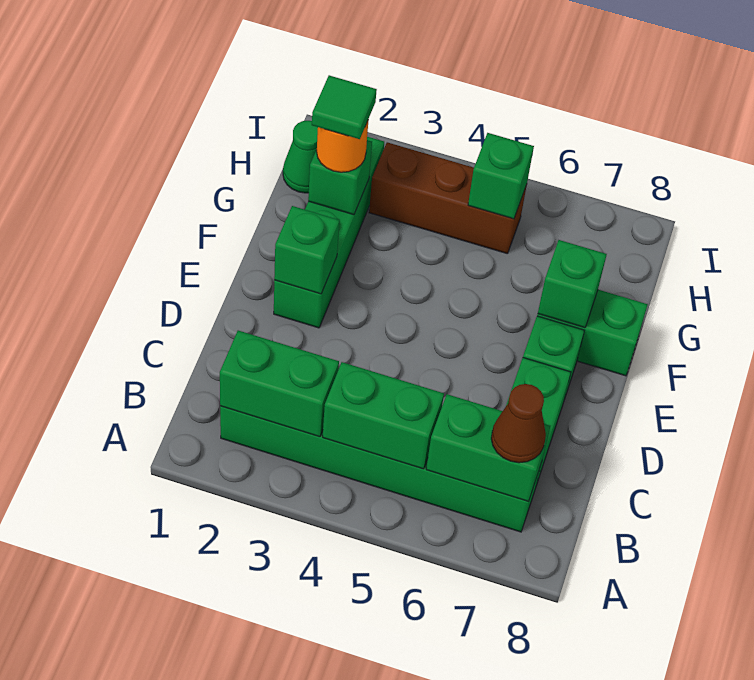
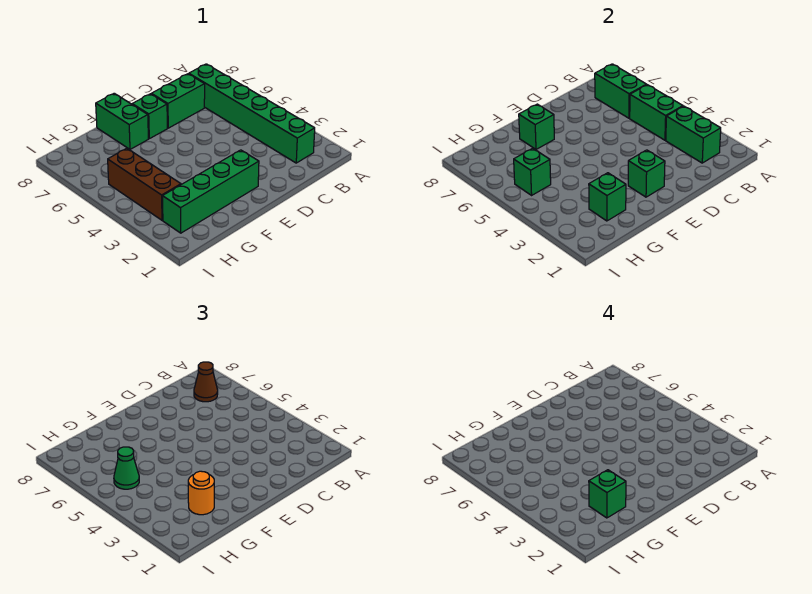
green tile G2 level 4 -> green brick G2 level 4
green cone H1 level 1 -> green cone H5 level 3

